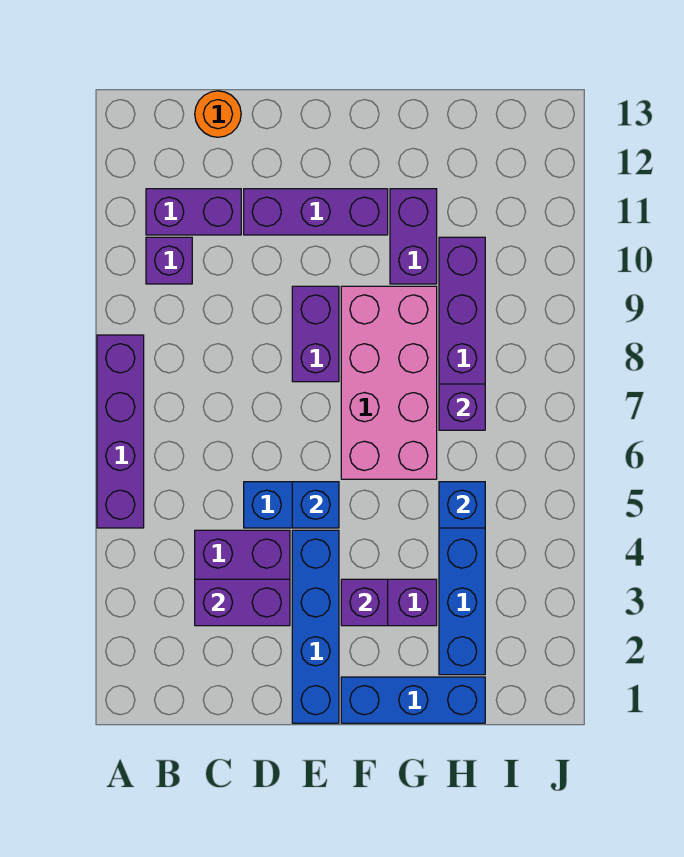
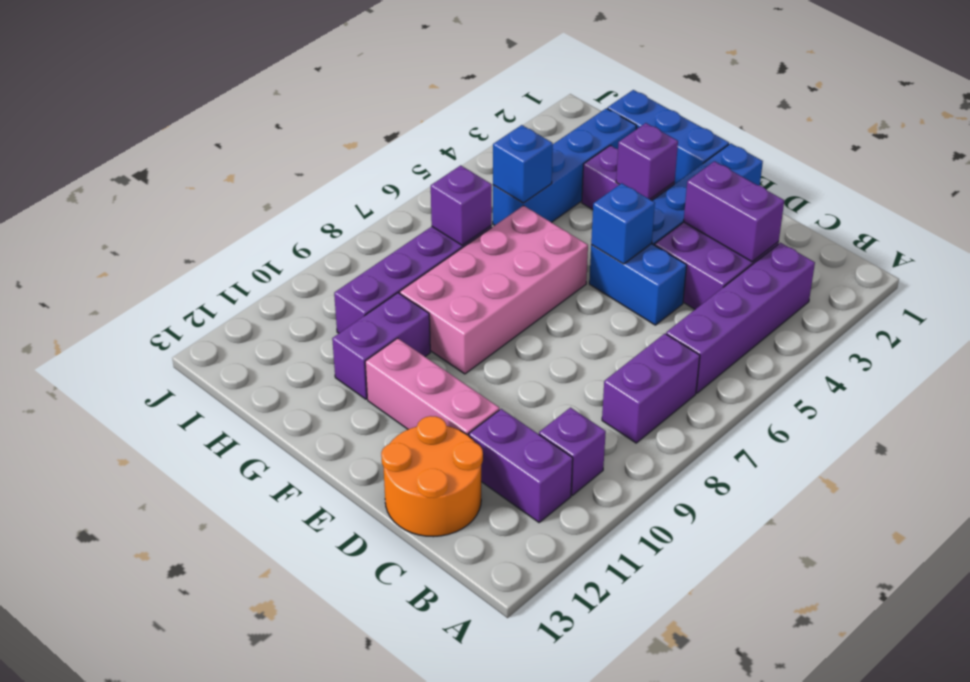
purple brick A5:A8 level 1 -> purple brick B3:B6 level 1
orange round brick C13 level 1 -> orange round brick C12:D13 level 1
purple brick D11:F11 level 1 -> pink brick D11:F11 level 1
purple brick E8:E9 level 1 -> purple brick B7:B8 level 1

